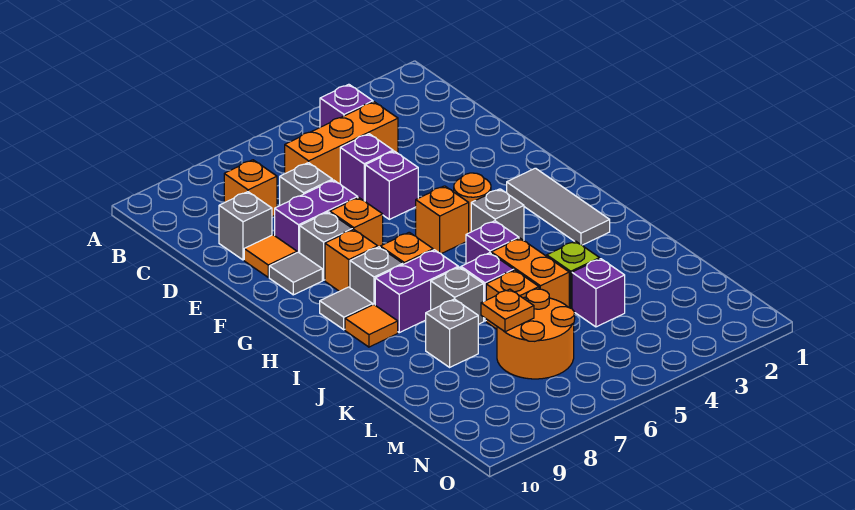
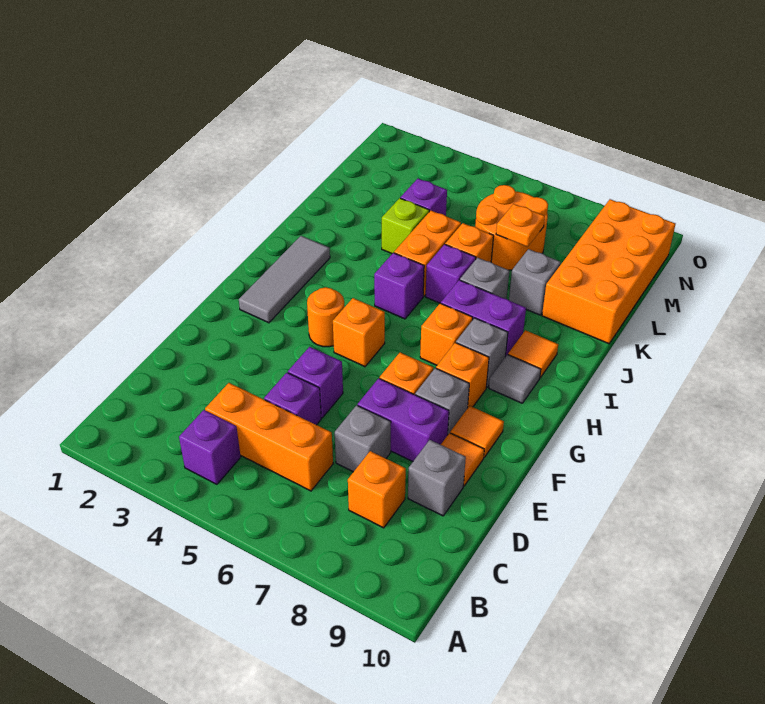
grey tile F9 level 1 -> orange tile F9 level 1
grey brick H4 level 1 -> none
none -> orange brick K9:N10 level 1

